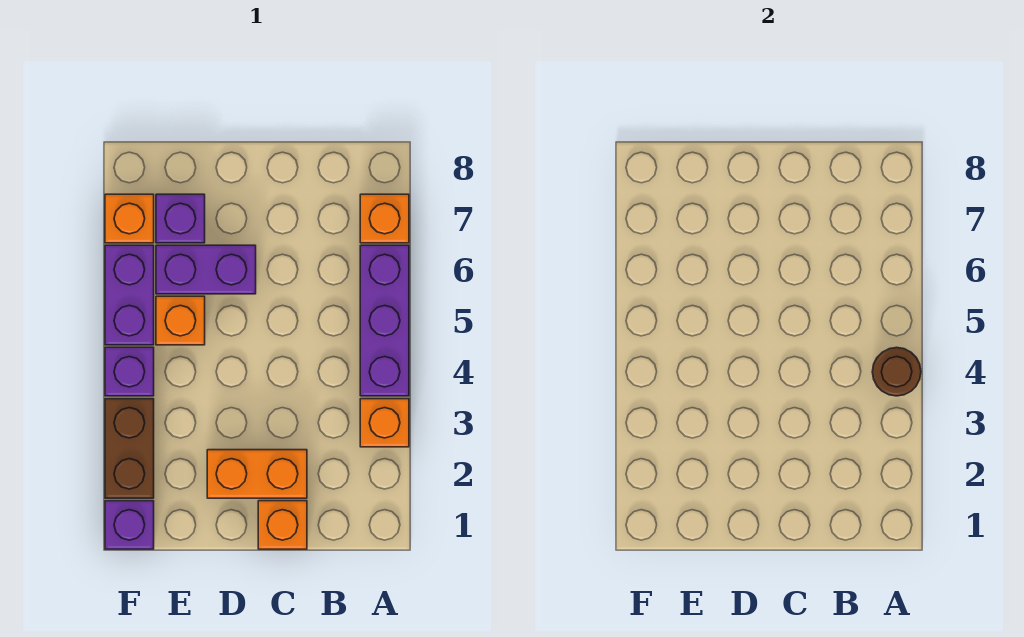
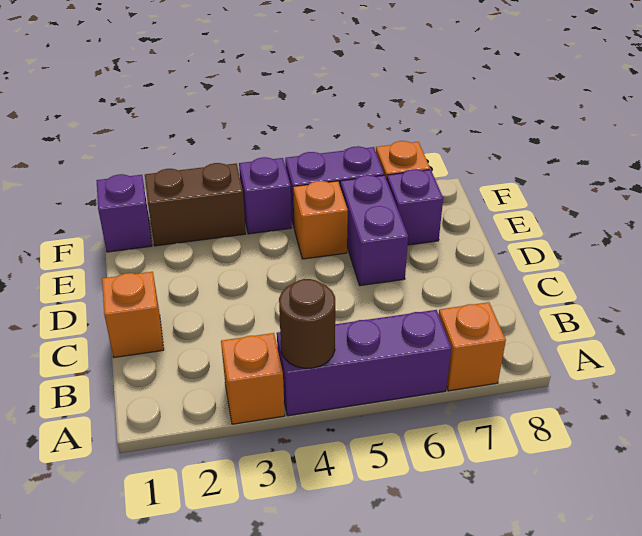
orange brick C2:D2 level 1 -> none

